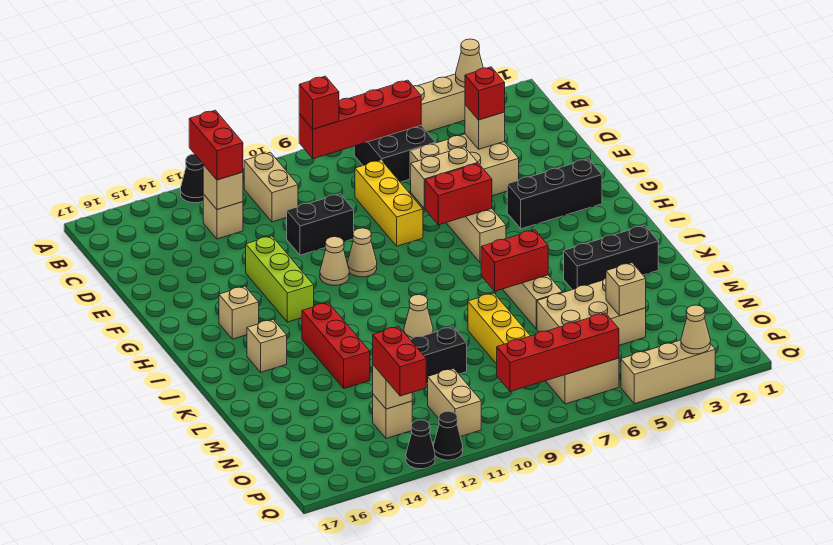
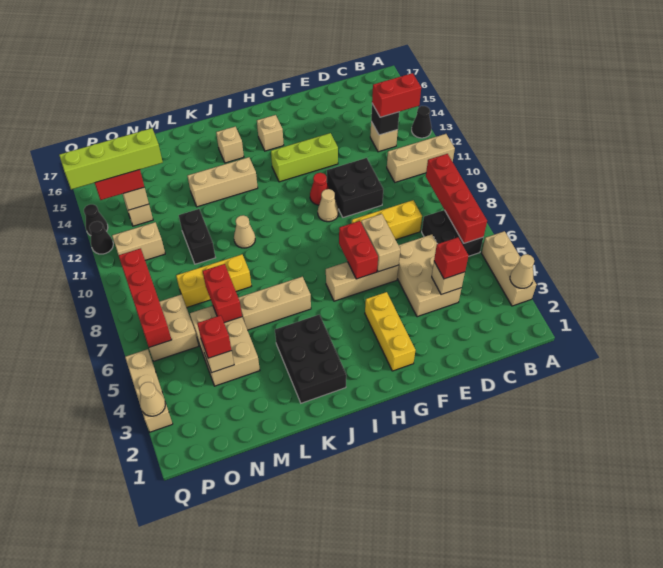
red brick B9 level 3 -> red brick N4 level 3
tan brick B11:C11 level 1 -> tan brick A11:C11 level 1
tan brick C13 level 2 -> black brick C13 level 2
black brick E10:E11 level 1 -> black brick E10:F11 level 1
black brick G2:G4 level 1 -> yellow brick G2:G4 level 1
tan cone G11 level 1 -> red cone G11 level 1
red brick J13:L13 level 1 -> tan brick J13:L13 level 1
black brick K2:K4 level 1 -> black brick J2:K4 level 1
red brick K6:K7 level 2 -> red brick M6:M7 level 2
none -> lime brick N13:Q13 level 4

